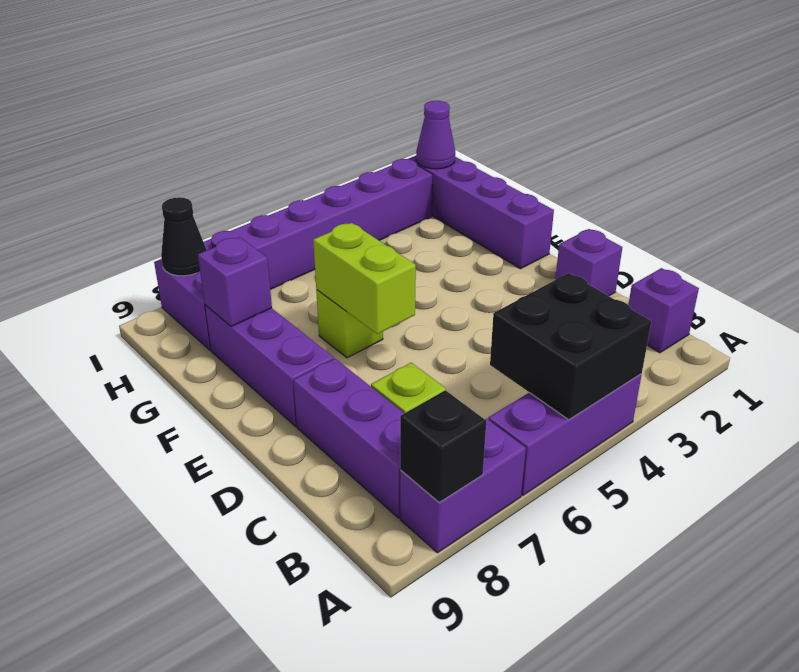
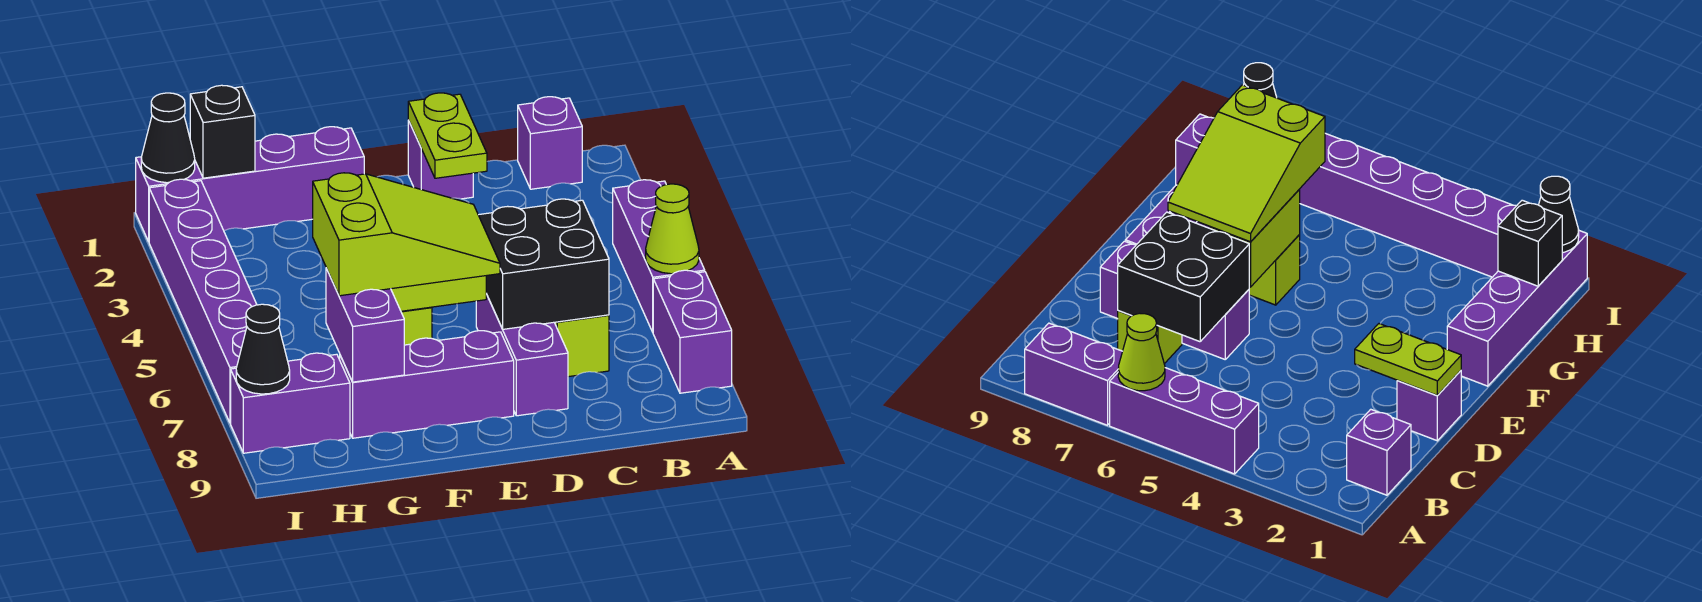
black brick A4:B5 level 2 -> black brick C6:D7 level 2
none -> lime cone A6 level 2
black brick A8 level 2 -> black brick H1 level 2
purple brick B8:D8 level 1 -> purple brick D6:D8 level 1
none -> lime plate D1:D2 level 2
none -> lime slope E6:G7 level 3 top G
purple brick G8 level 2 -> purple brick G7:G8 level 2
purple cone I1 level 2 -> black cone I1 level 2

